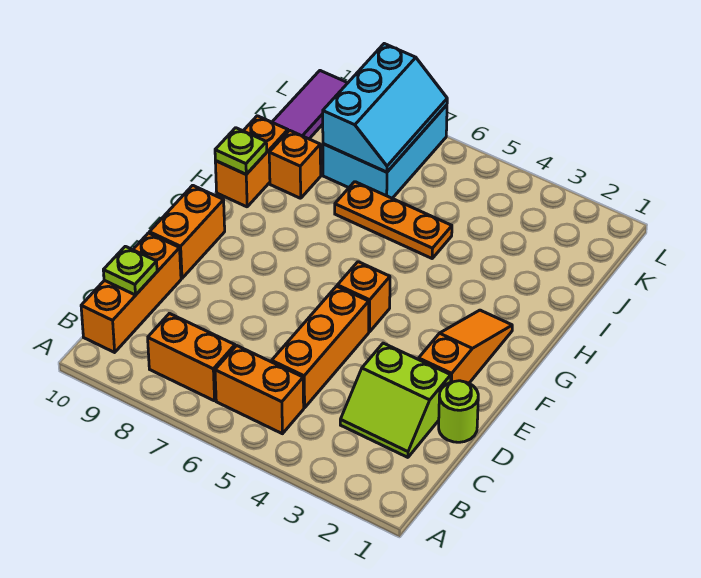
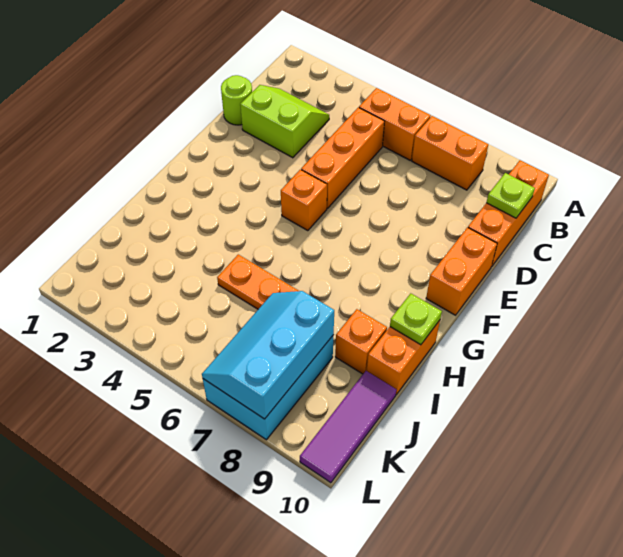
orange slope E2:G2 level 1 top E -> none

